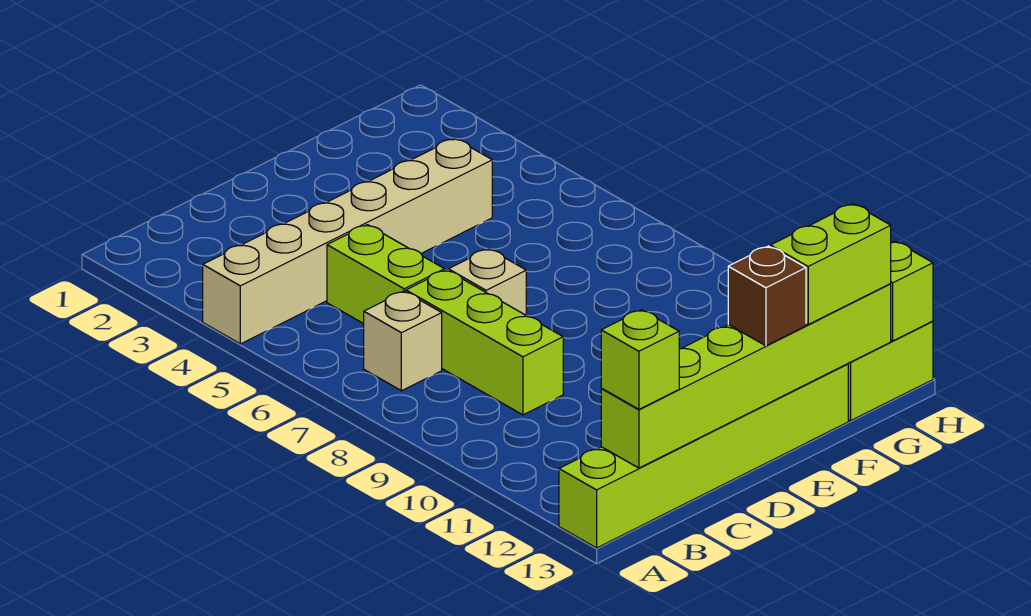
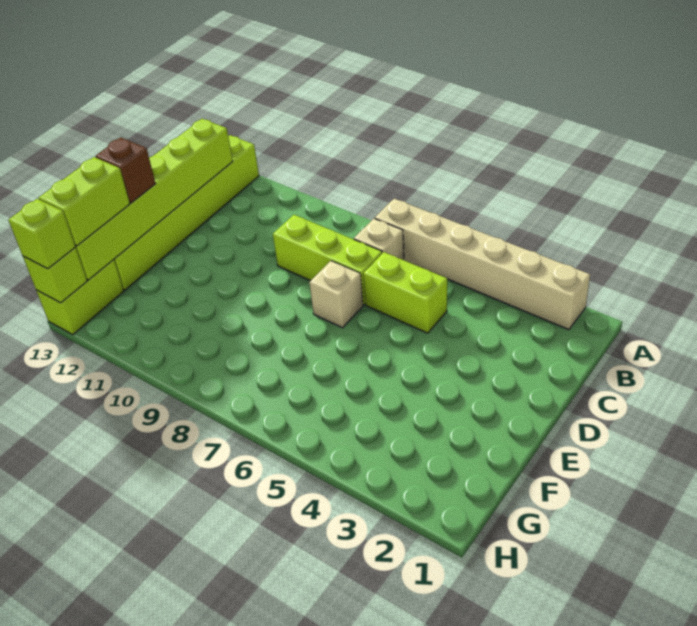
tan brick A4:F4 level 1 -> tan brick A2:A7 level 1
lime brick B13 level 3 -> lime brick H13 level 3

